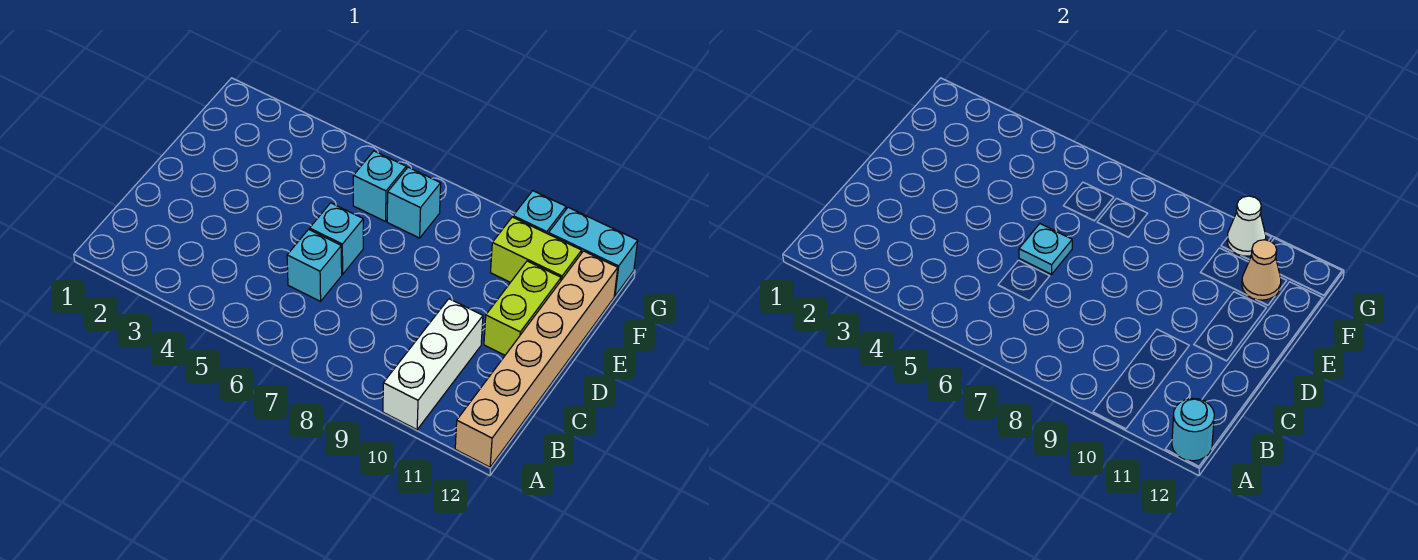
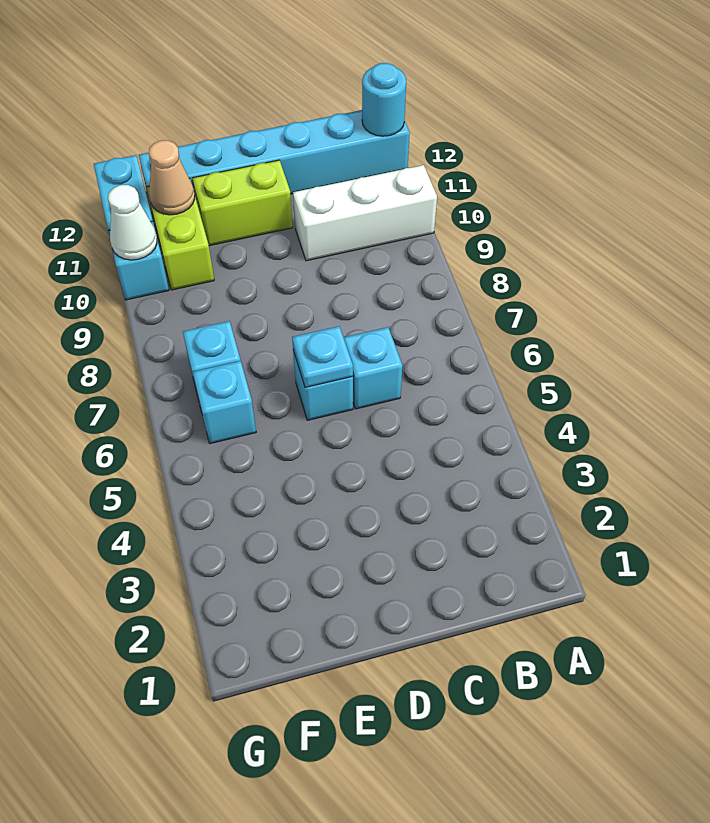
tan brick A12:F12 level 1 -> cyan brick A12:F12 level 1

